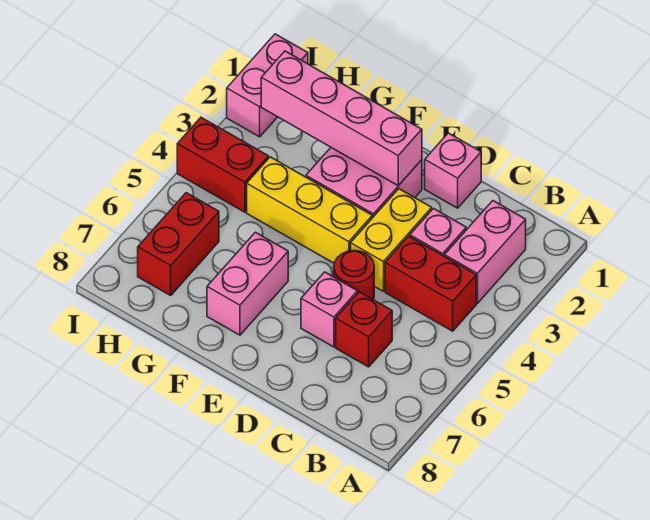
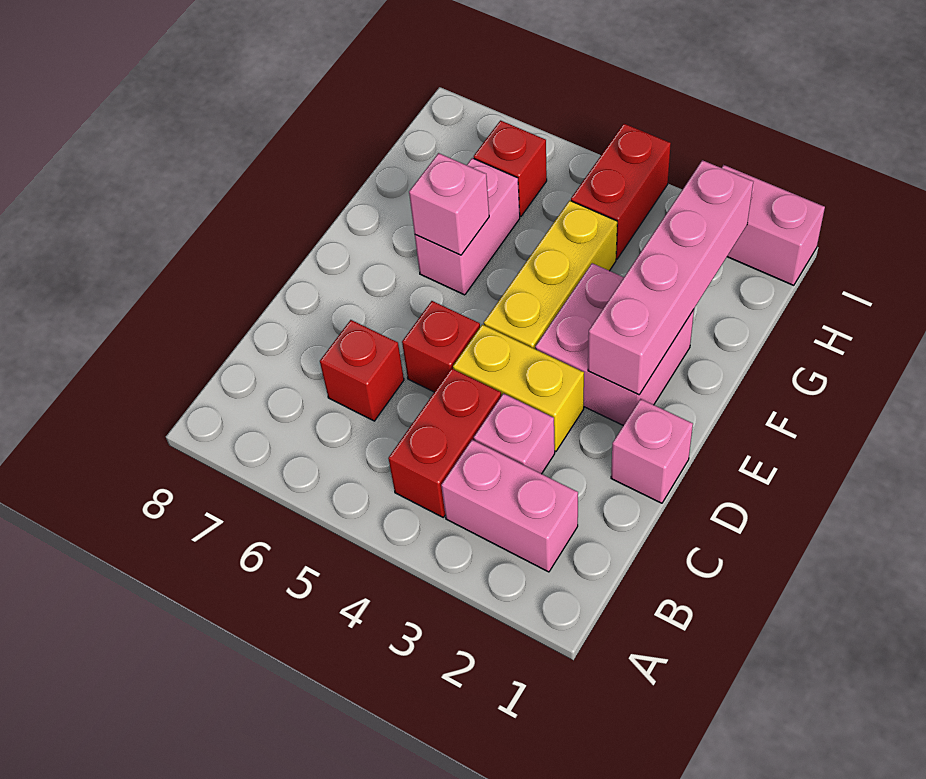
red round brick D5 level 1 -> red brick D5 level 1
pink brick D6 level 1 -> pink brick F6 level 2
pink brick F6:F7 level 1 -> pink brick F6:G6 level 1
red brick H6:H7 level 1 -> red brick H6 level 1

